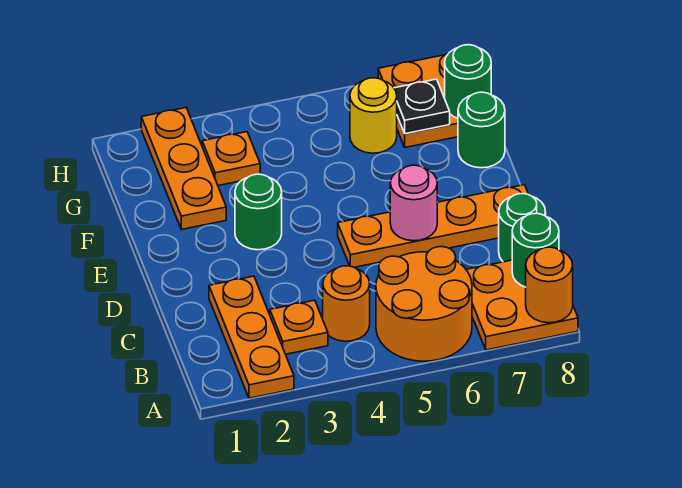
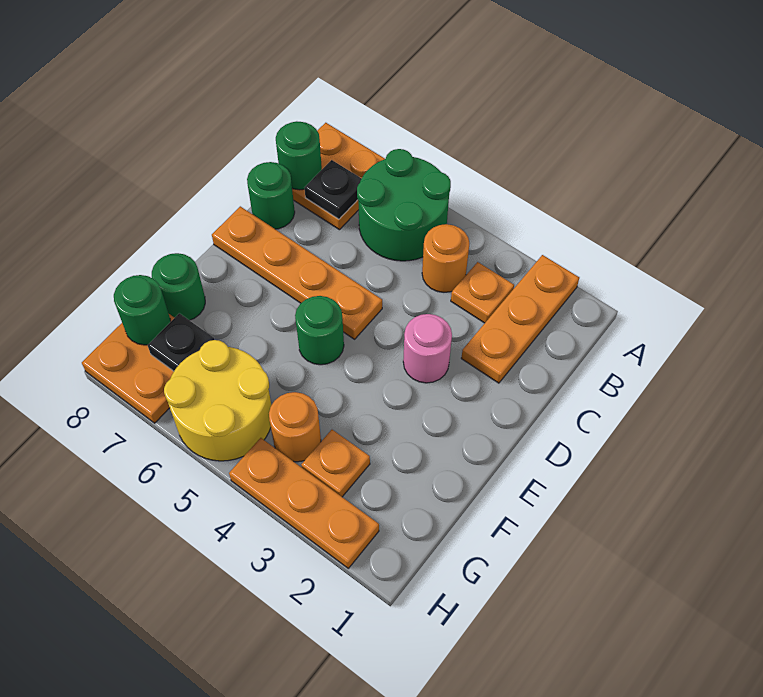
orange round brick A5:B6 level 1 -> green round brick A5:B6 level 1
orange round brick A8 level 2 -> orange round brick G4 level 1
none -> black plate B7 level 2
pink round brick D6 level 2 -> pink round brick D3 level 1
green round brick E3 level 1 -> green round brick E5 level 1
orange plate F2:H2 level 1 -> orange plate H2:H4 level 1
yellow round brick G6 level 1 -> yellow round brick G5:H6 level 1

